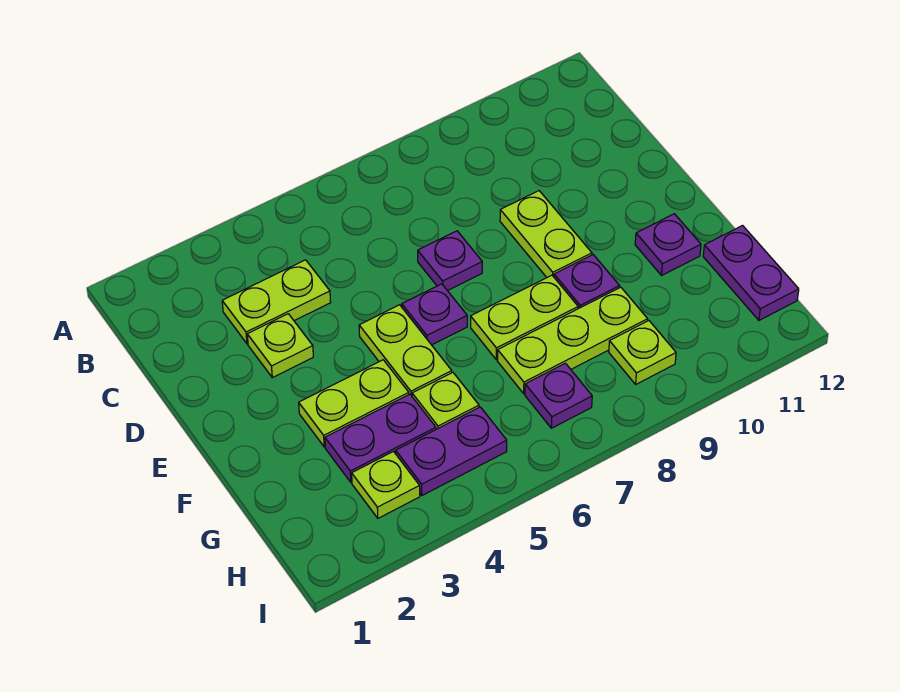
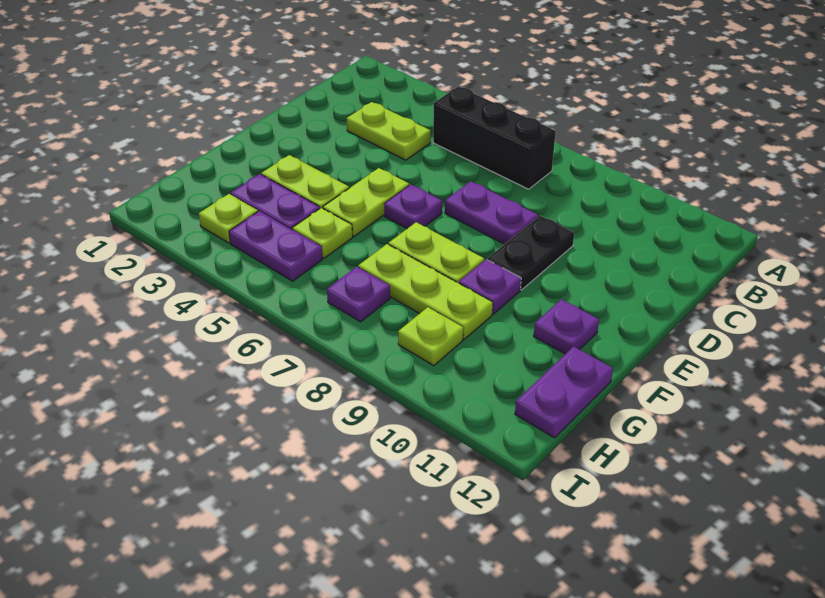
none -> black brick B5:B7 level 1
lime plate D3 level 1 -> none
purple plate D7 level 1 -> purple plate D7:D8 level 1
lime plate D9:E9 level 1 -> black plate D9:E9 level 1

